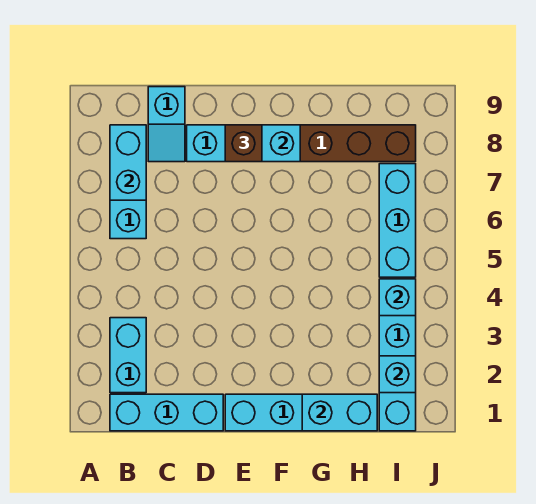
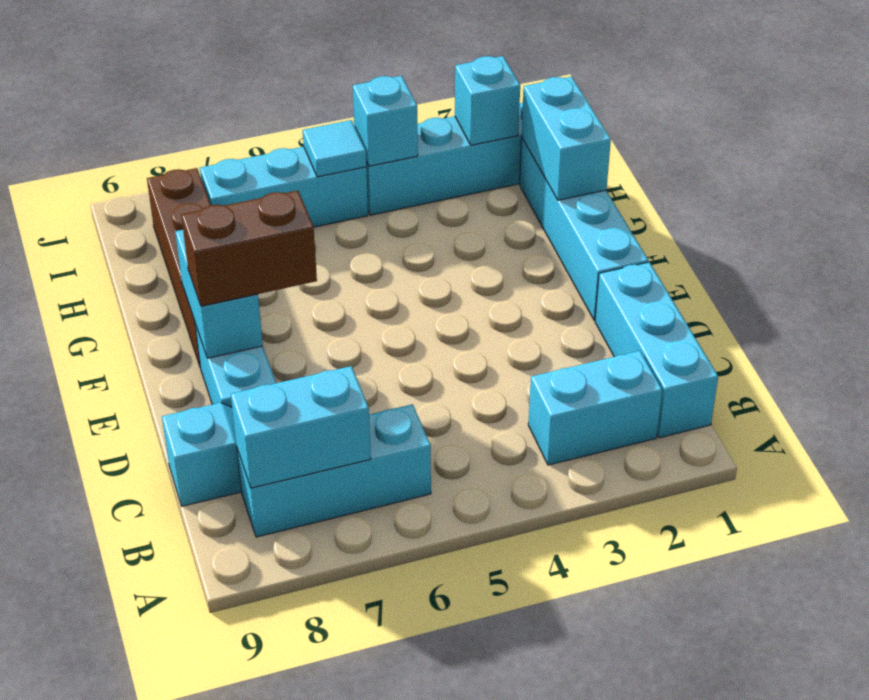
brown brick E8 level 3 -> brown brick E7:E8 level 3
none -> cyan tile I5 level 2

